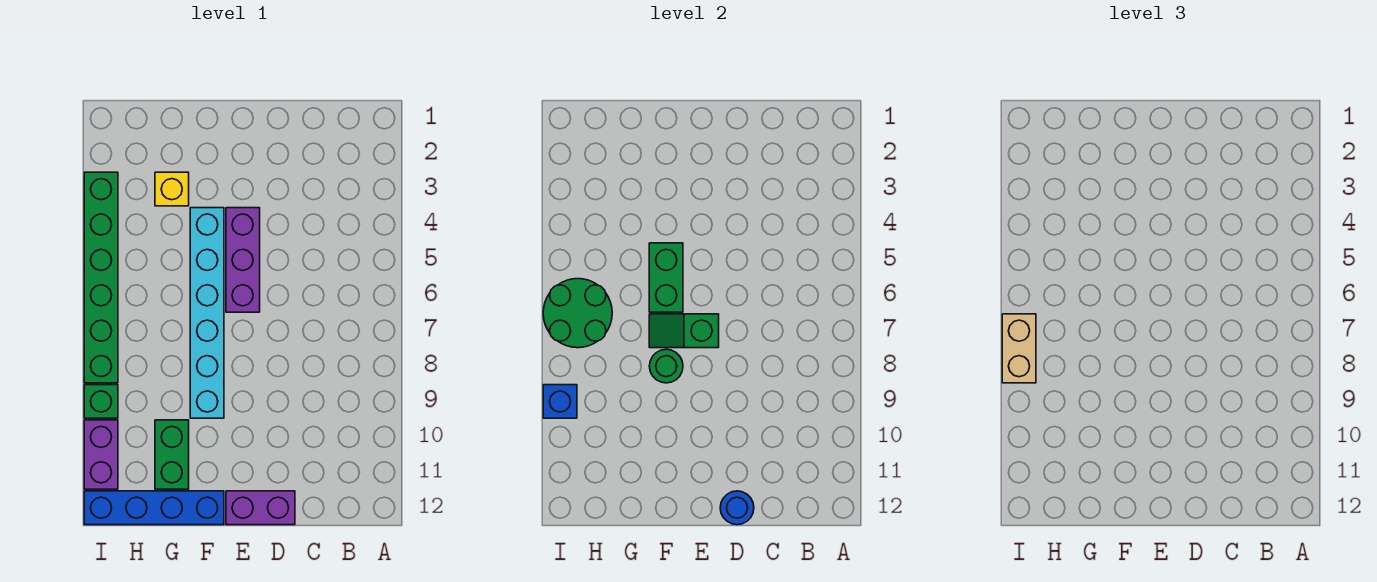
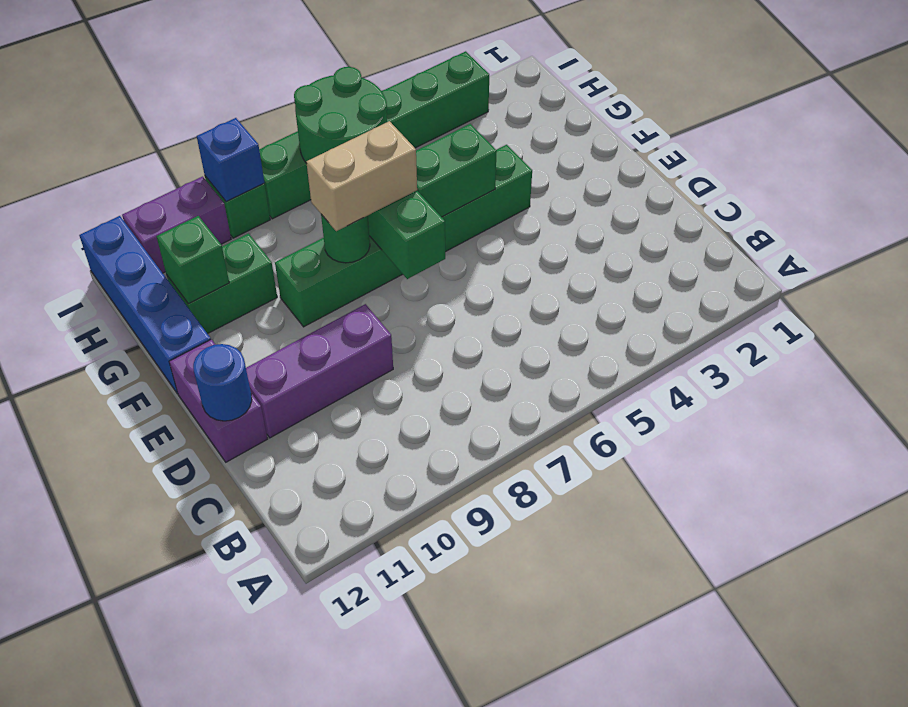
purple brick E4:E6 level 1 -> purple brick D9:D11 level 1
cyan brick F4:F9 level 1 -> green brick F4:F9 level 1
yellow brick G3 level 1 -> none
none -> green brick G11 level 2
tan brick I7:I8 level 3 -> tan brick F7:F8 level 3

